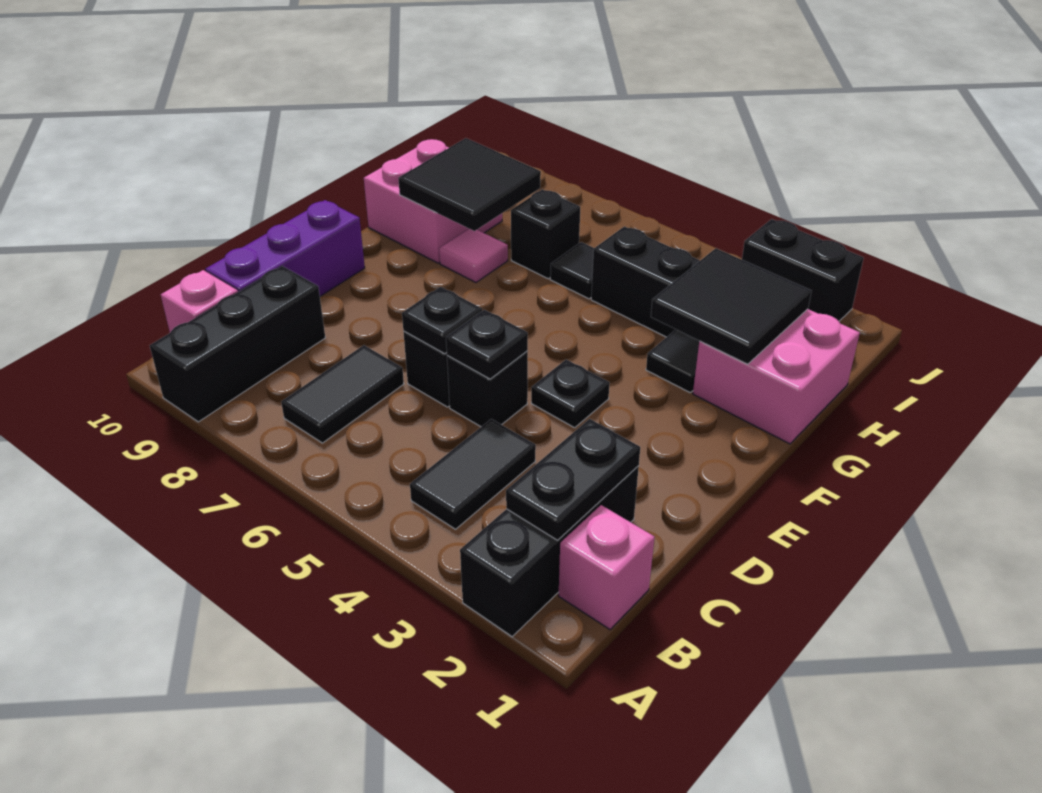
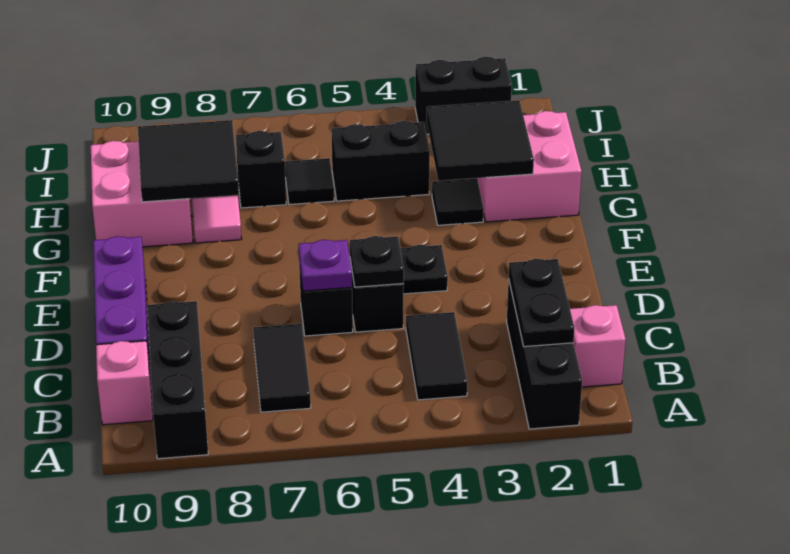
black plate D6 level 2 -> purple plate D6 level 2

